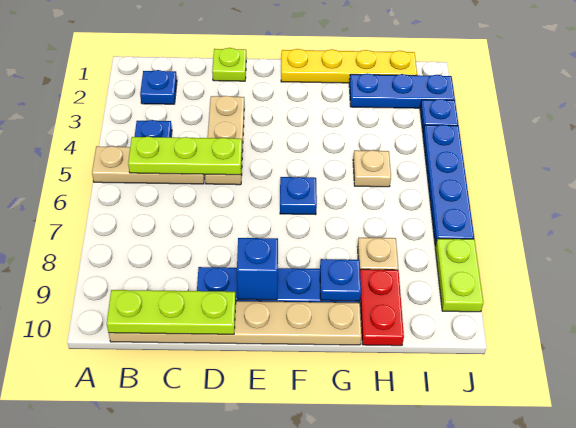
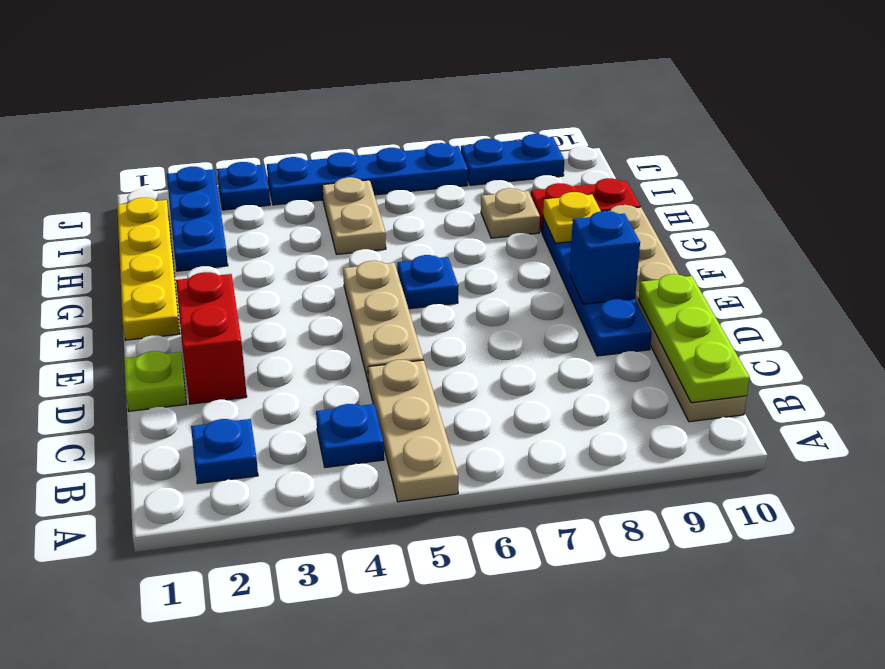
lime plate B5:D5 level 2 -> none
none -> red brick D2:E2 level 1
tan plate D3:D5 level 1 -> tan plate D5:F5 level 1
blue plate G9 level 2 -> yellow plate G9 level 2
tan plate H5 level 1 -> tan plate H5:I5 level 1
lime plate J8:J9 level 1 -> blue plate J8:J9 level 1

